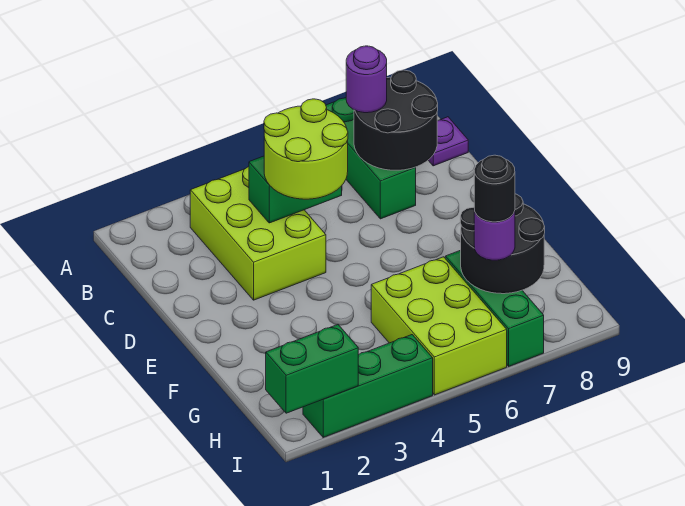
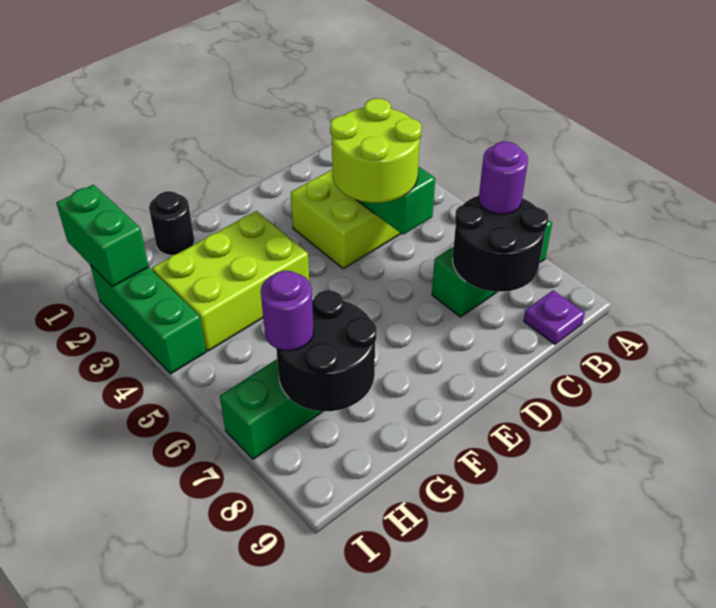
lime brick G5:I6 level 1 -> lime brick F3:H4 level 1
black round brick H7 level 4 -> black round brick G1 level 1

